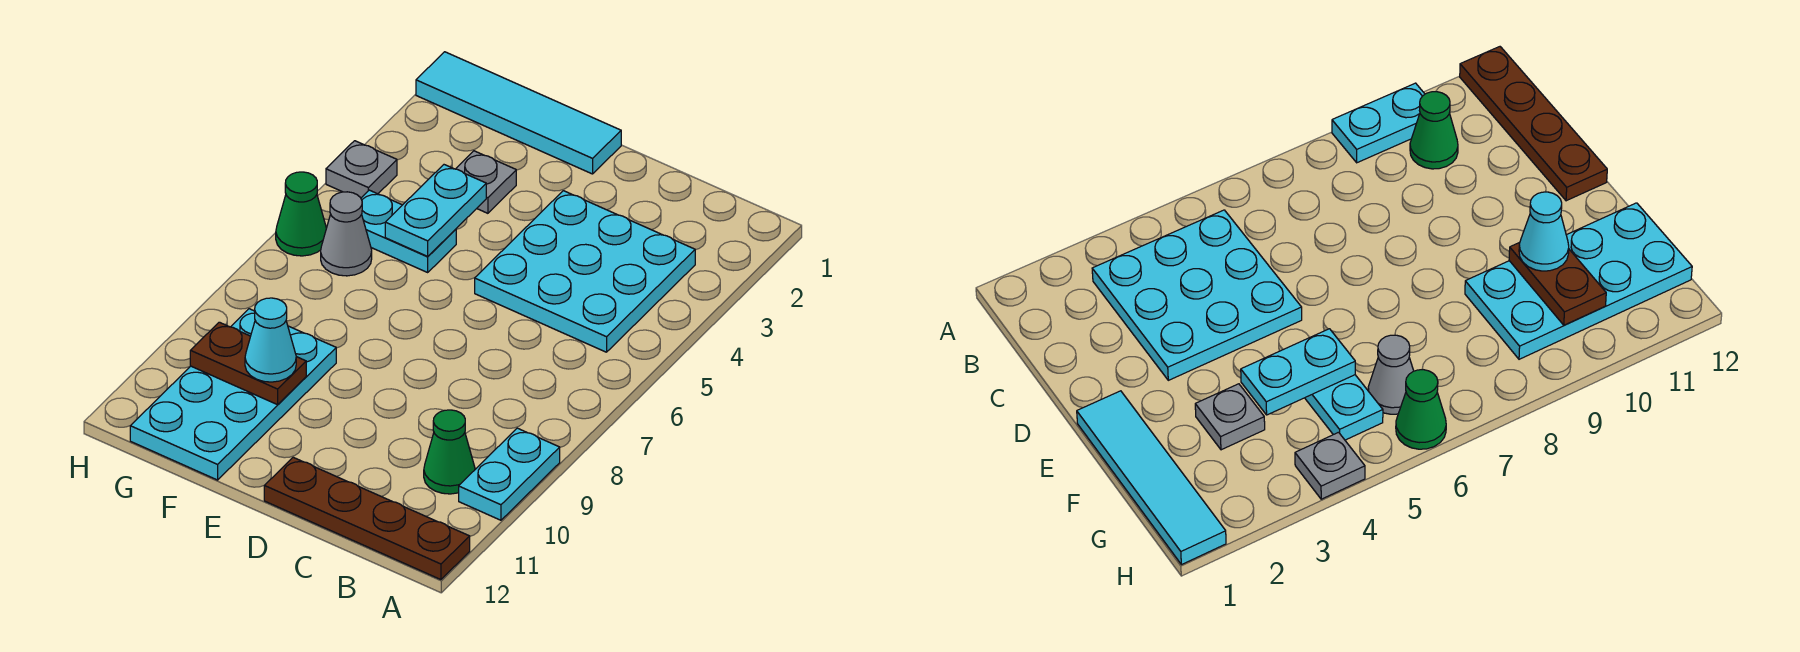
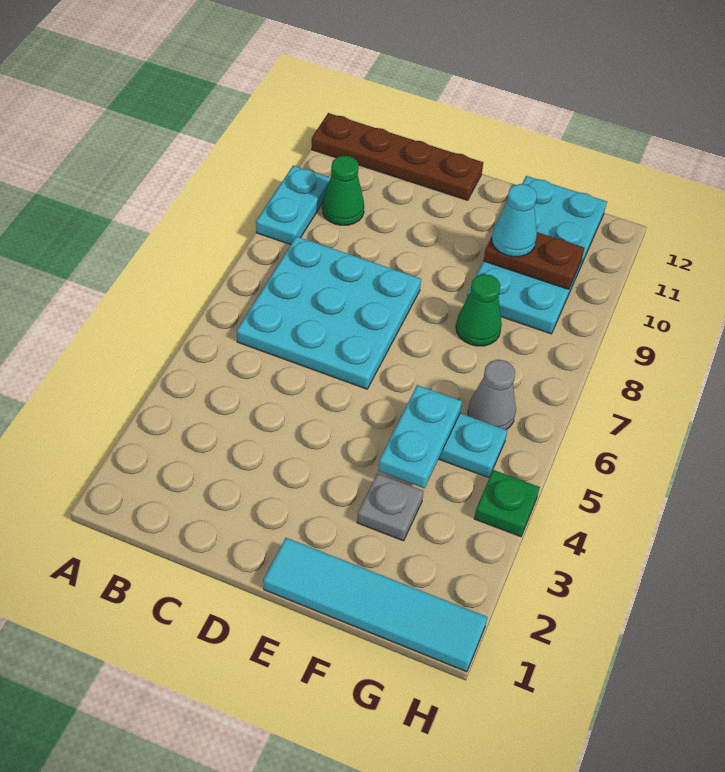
cyan plate B3:D5 level 1 -> cyan plate B6:D8 level 1
grey plate H4 level 1 -> green plate H4 level 1
green cone H6 level 1 -> green cone F8 level 1

